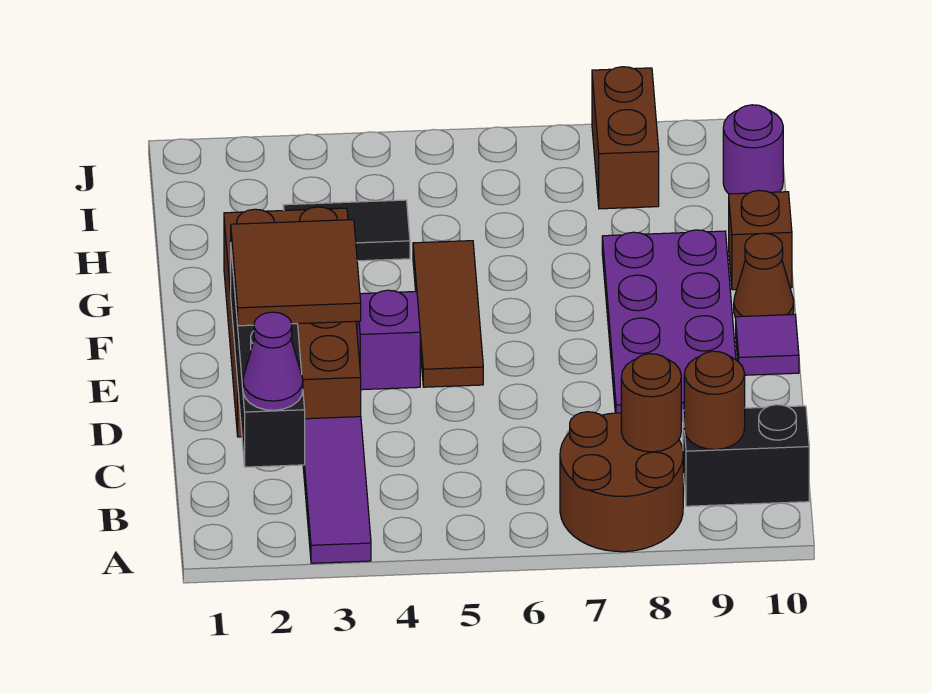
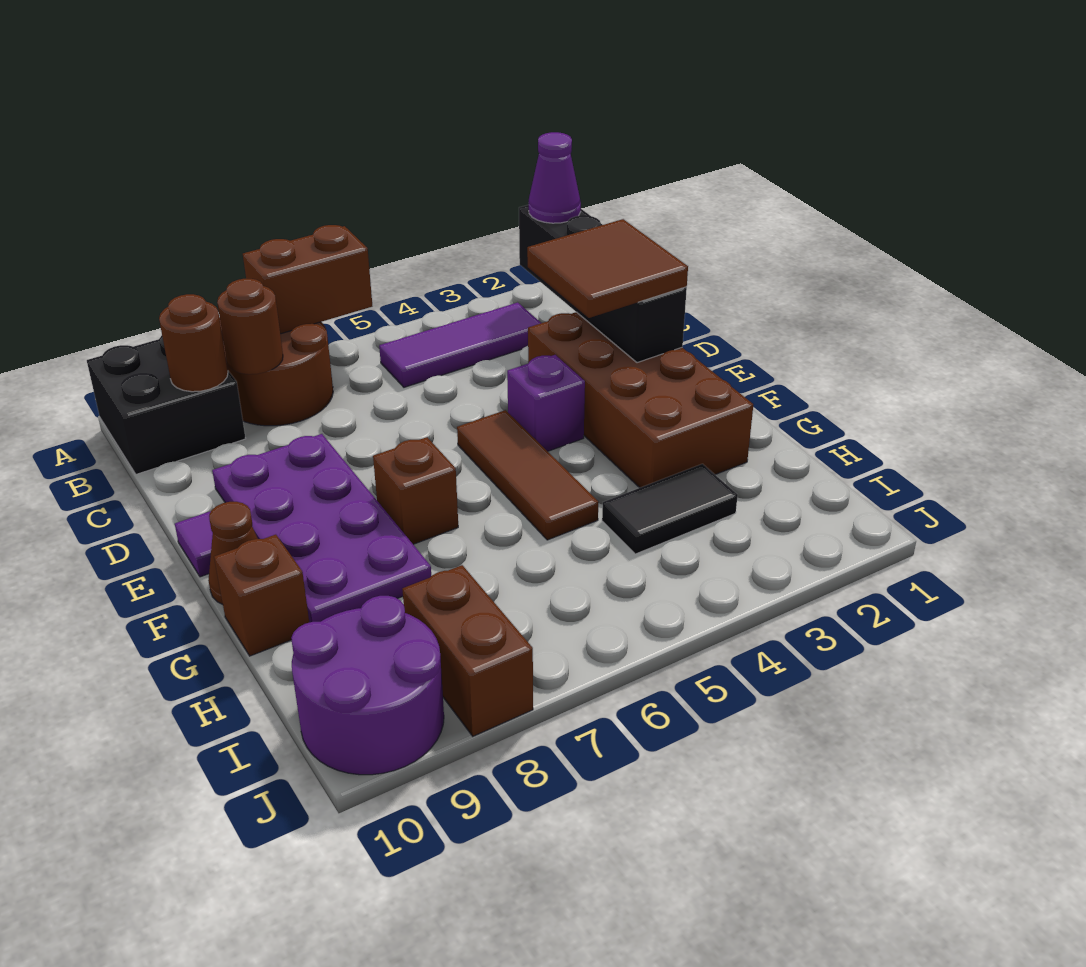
purple tile A3:C3 level 1 -> purple tile B3:B5 level 1
none -> brown brick A6:A7 level 2
black brick B9:B10 level 1 -> black brick A9:B10 level 1
none -> brown brick F7 level 1
purple round brick I10 level 1 -> purple round brick I9:J10 level 1

